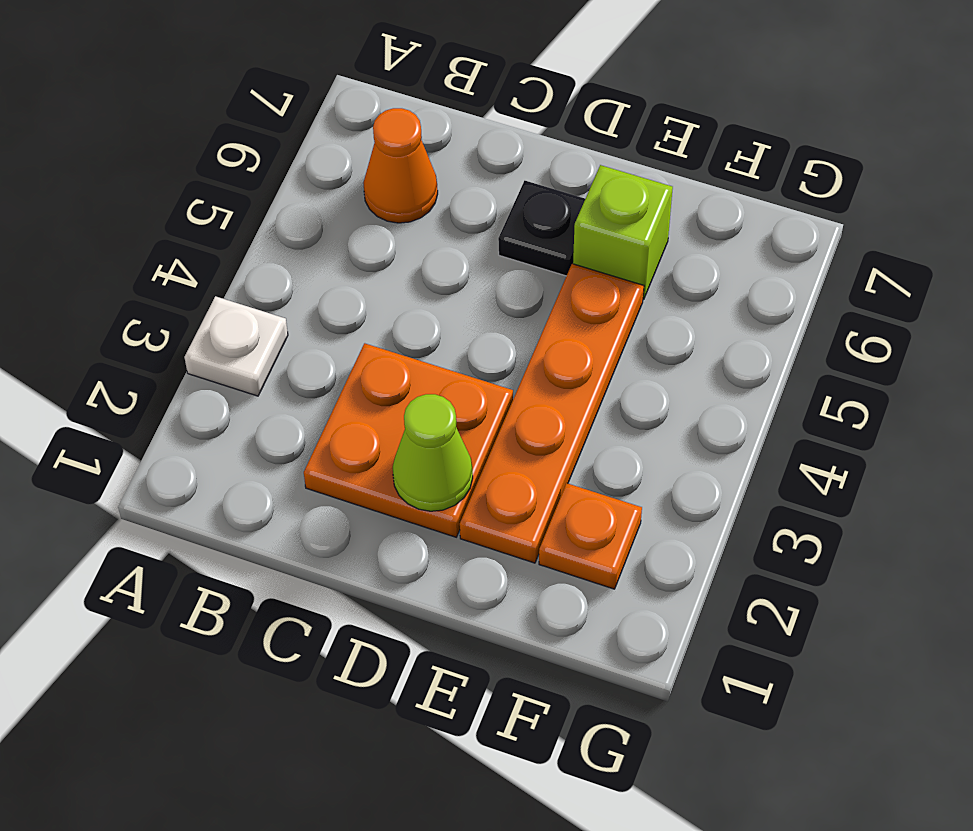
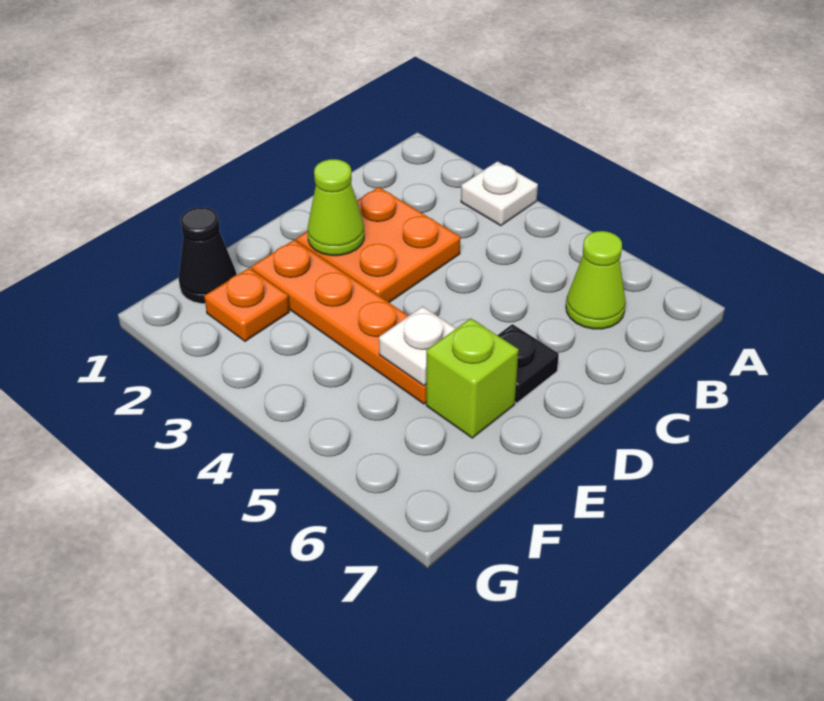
orange cone B6 level 1 -> lime cone B6 level 1
none -> white plate E5 level 2
none -> black cone F1 level 1

